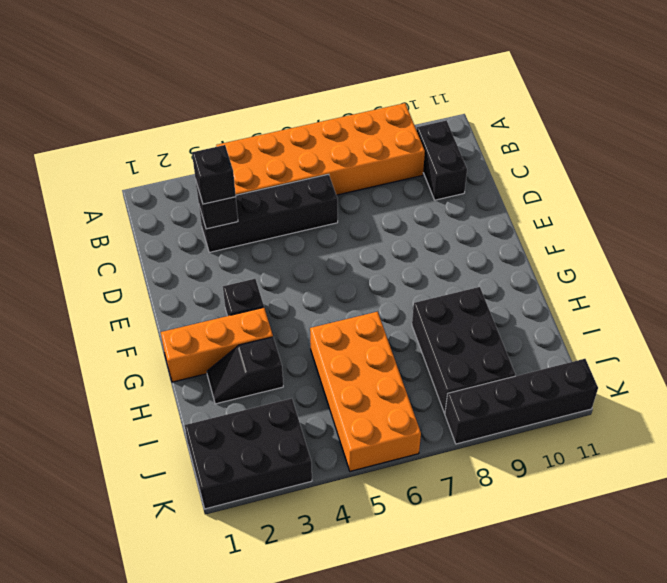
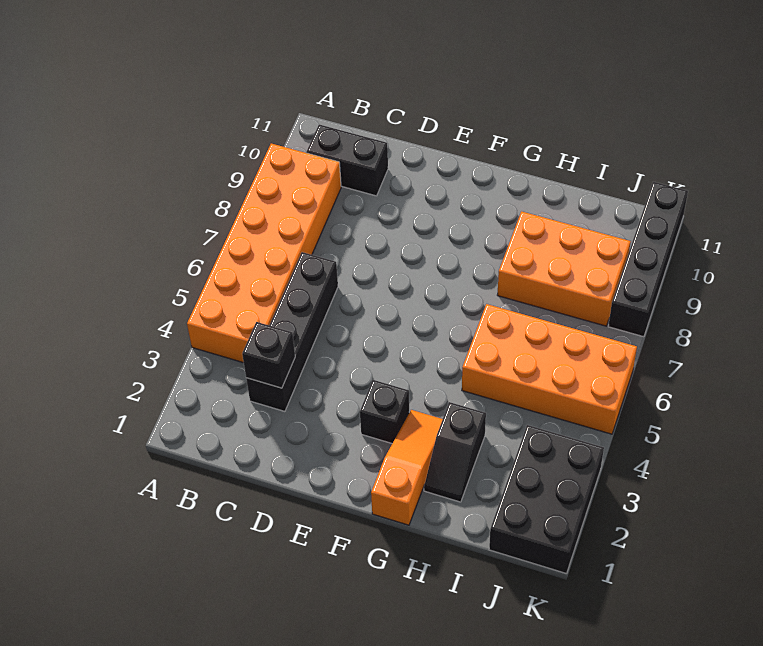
black brick C3 level 3 -> none
orange brick G1:G3 level 1 -> orange slope G1:G3 level 1 top 1
black brick H8:J9 level 1 -> orange brick H8:J9 level 1

